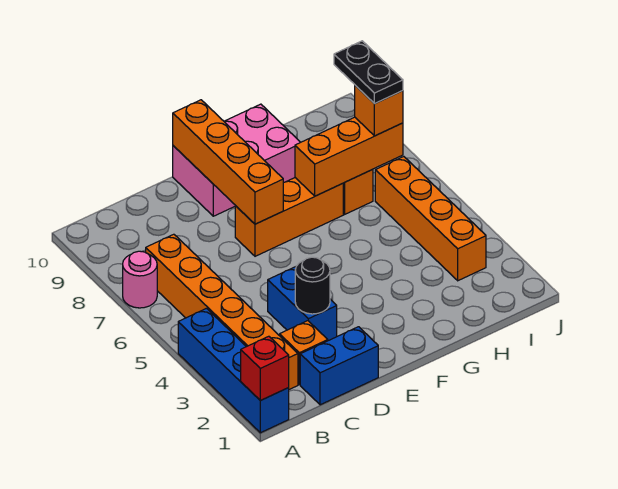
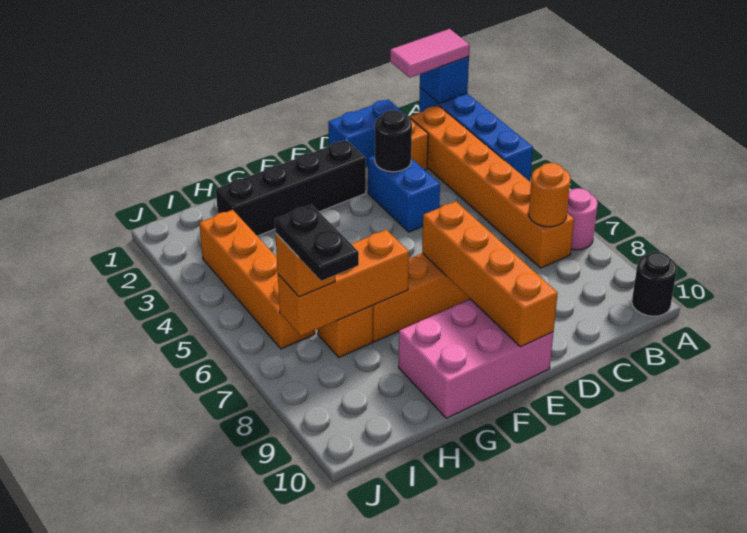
red brick A1 level 2 -> blue brick A1 level 2
none -> pink tile A1:B1 level 3
none -> black round brick A10 level 1
none -> orange round brick B7 level 2
none -> black brick E2:H2 level 1

